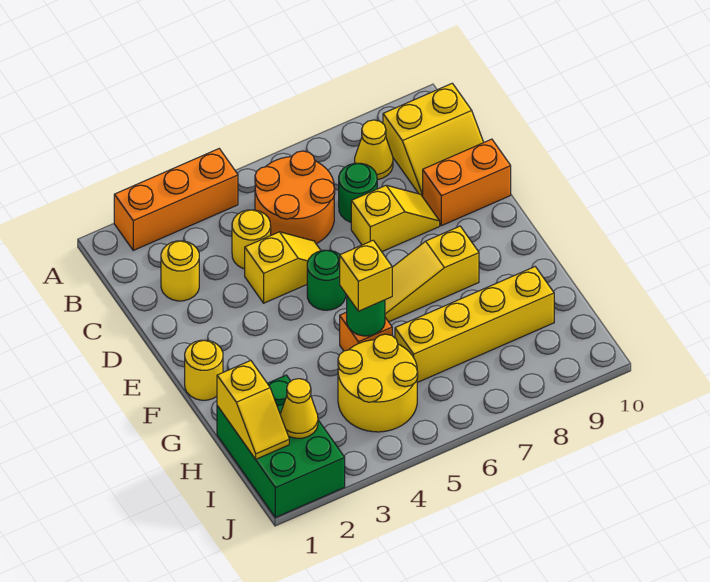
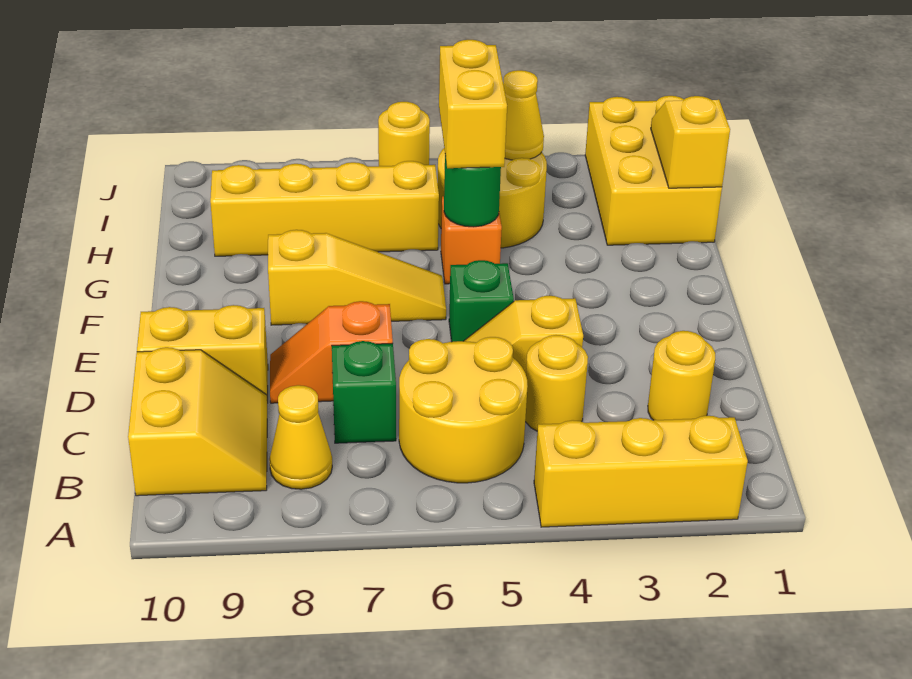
orange brick A2:A4 level 1 -> yellow brick A2:A4 level 1
orange round brick B5:C6 level 1 -> yellow round brick B5:C6 level 1
yellow slope B9:C10 level 1 top B -> yellow slope B9:C10 level 1 top 10
green round brick C7 level 1 -> green brick C7 level 1
yellow slope D7:D8 level 1 top 7 -> orange slope D7:D8 level 1 top 7
orange brick D9:D10 level 1 -> yellow brick D9:D10 level 1
green round brick E5 level 1 -> green brick E5 level 1
yellow round brick F1 level 1 -> yellow round brick J6 level 1
yellow brick G5 level 3 -> yellow brick G5:H5 level 3
green brick H1:J2 level 1 -> yellow brick H1:J2 level 1
yellow cone I2 level 2 -> yellow cone I4 level 2

